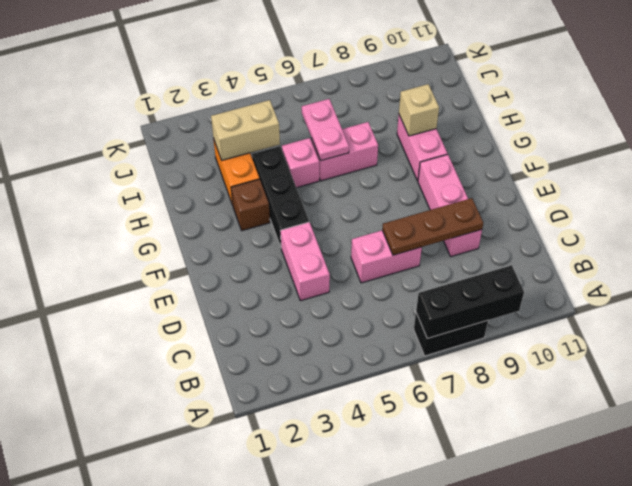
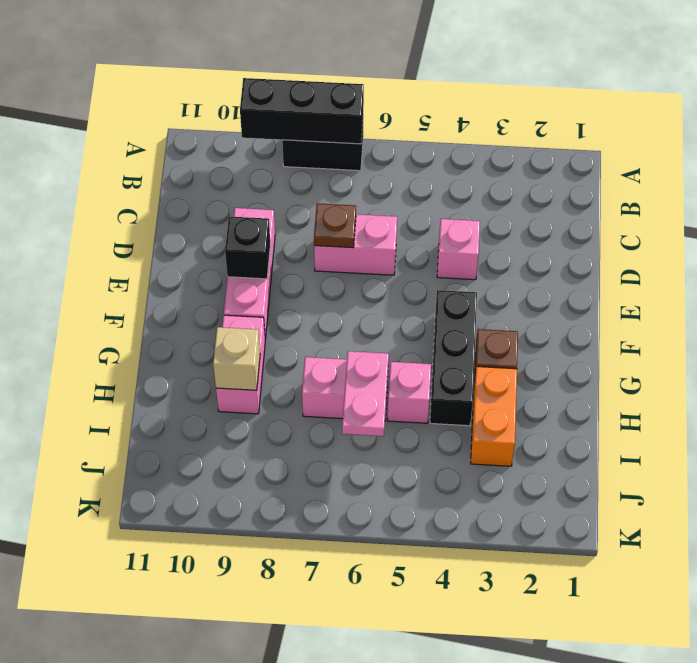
pink brick D4:E4 level 1 -> pink brick D4 level 1
brown plate D7:D9 level 2 -> brown plate D7 level 2
none -> black brick E9 level 2
tan brick I3:I4 level 2 -> none

